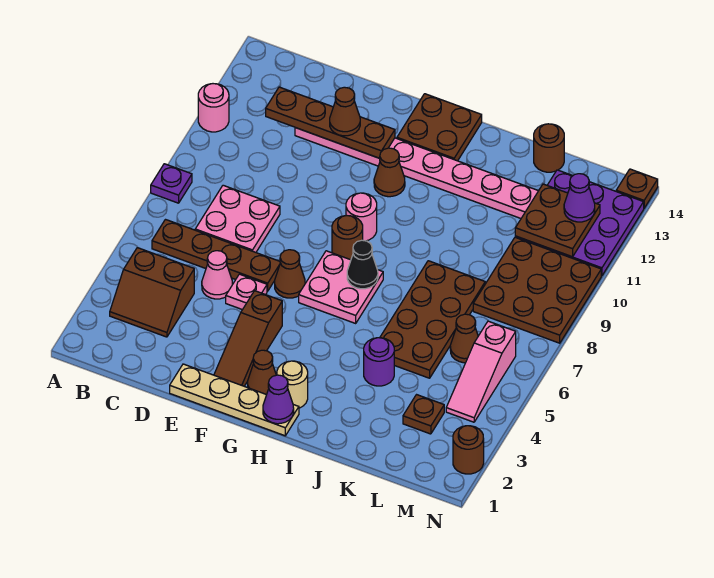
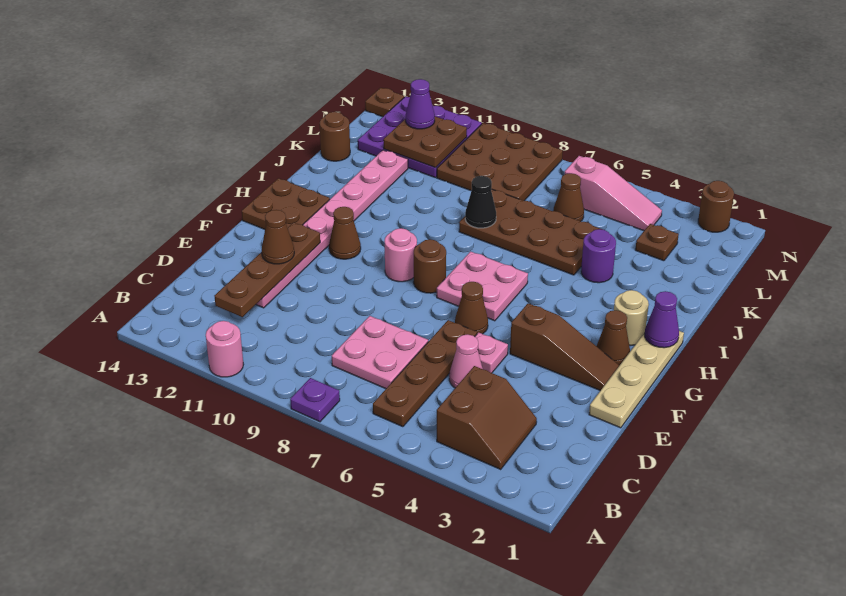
black cone H7 level 2 -> black cone J8 level 2

